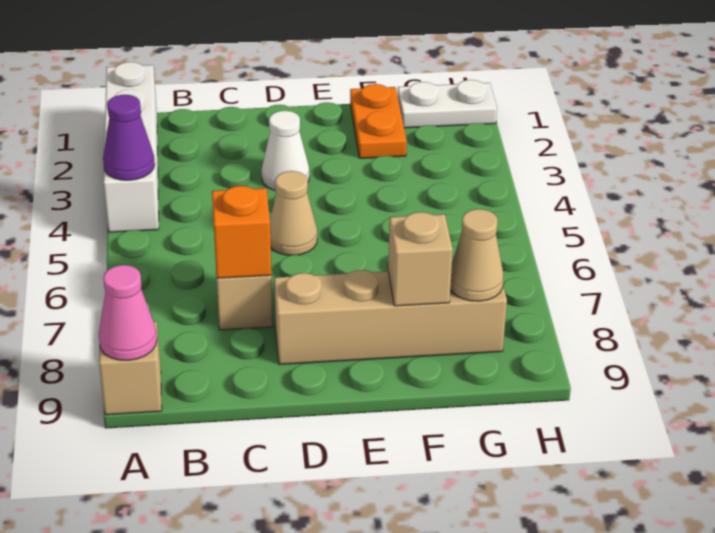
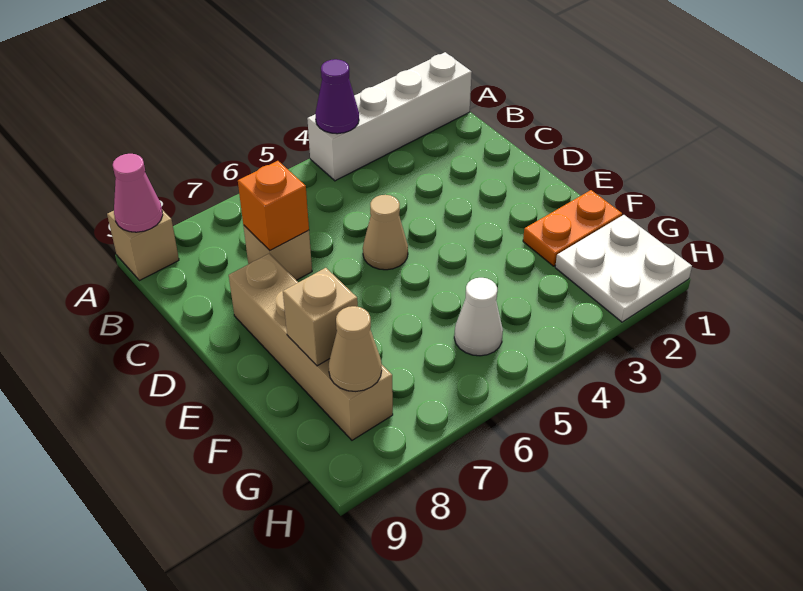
white cone D3 level 1 -> white cone G5 level 1
white plate G1:H1 level 1 -> white plate G1:H2 level 1

